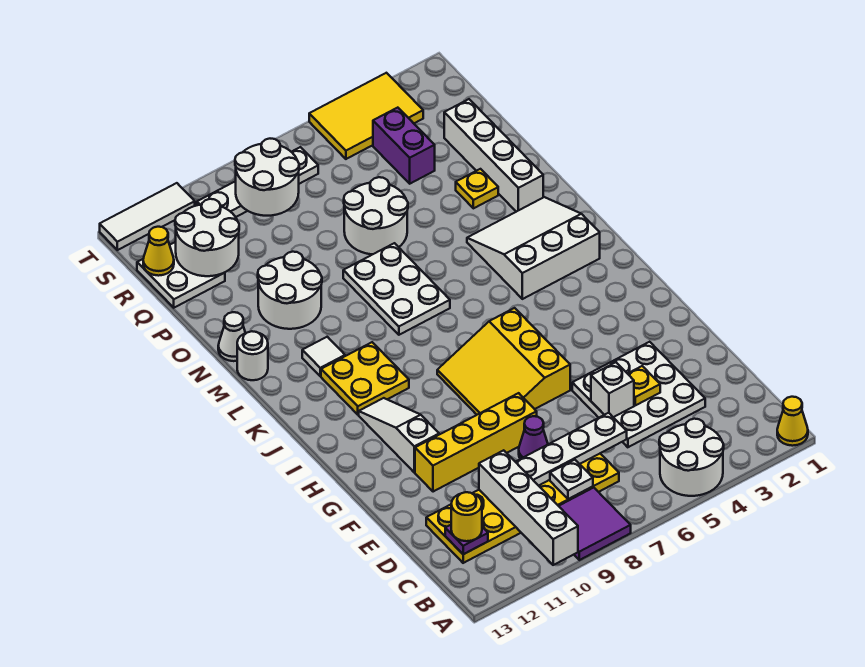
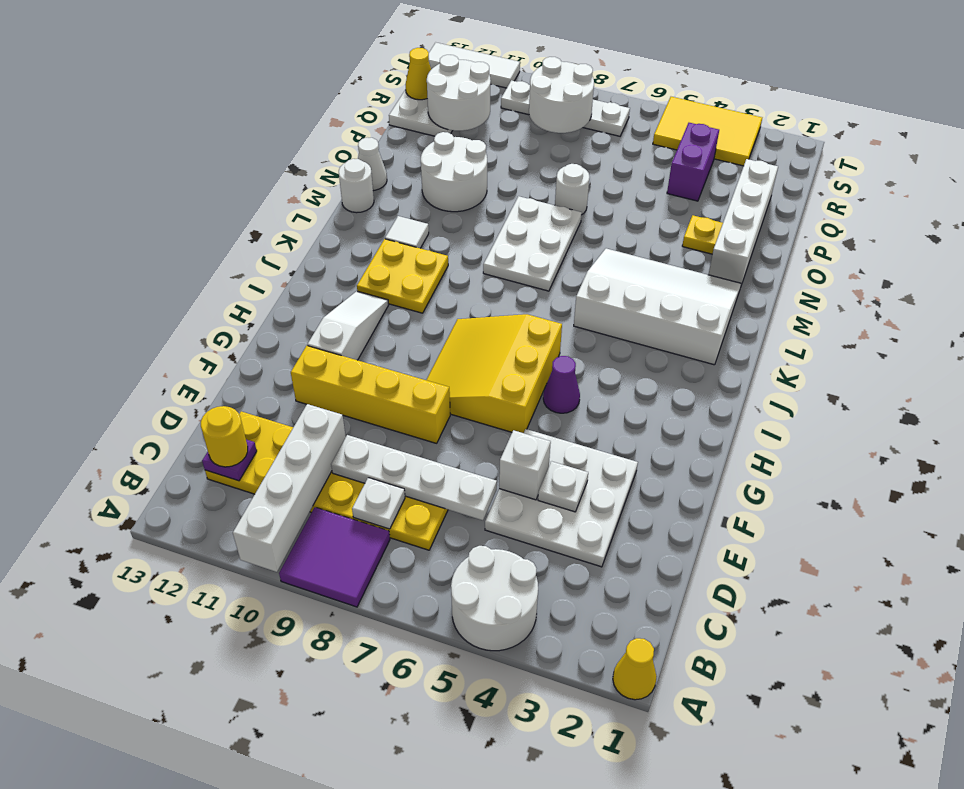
yellow plate E4 level 2 -> white plate E4 level 2
purple cone E8 level 1 -> purple cone H5 level 1
white slope K2:M4 level 1 top K -> white slope K2:M5 level 1 top K
white round brick O6:P7 level 1 -> white round brick O7 level 1

